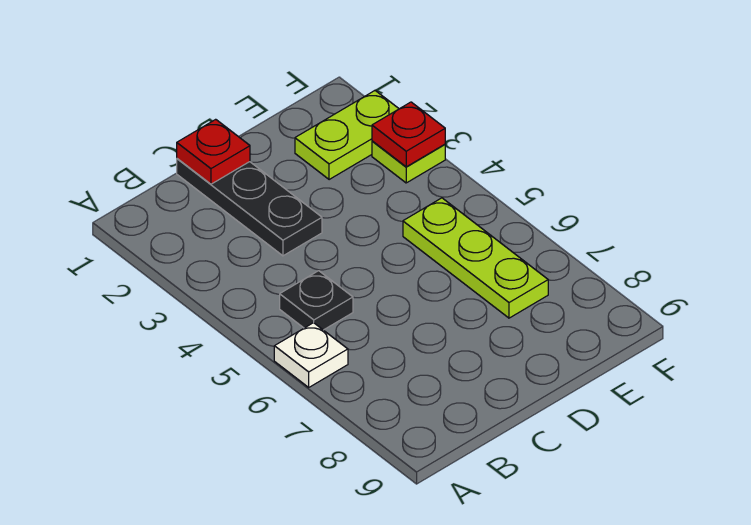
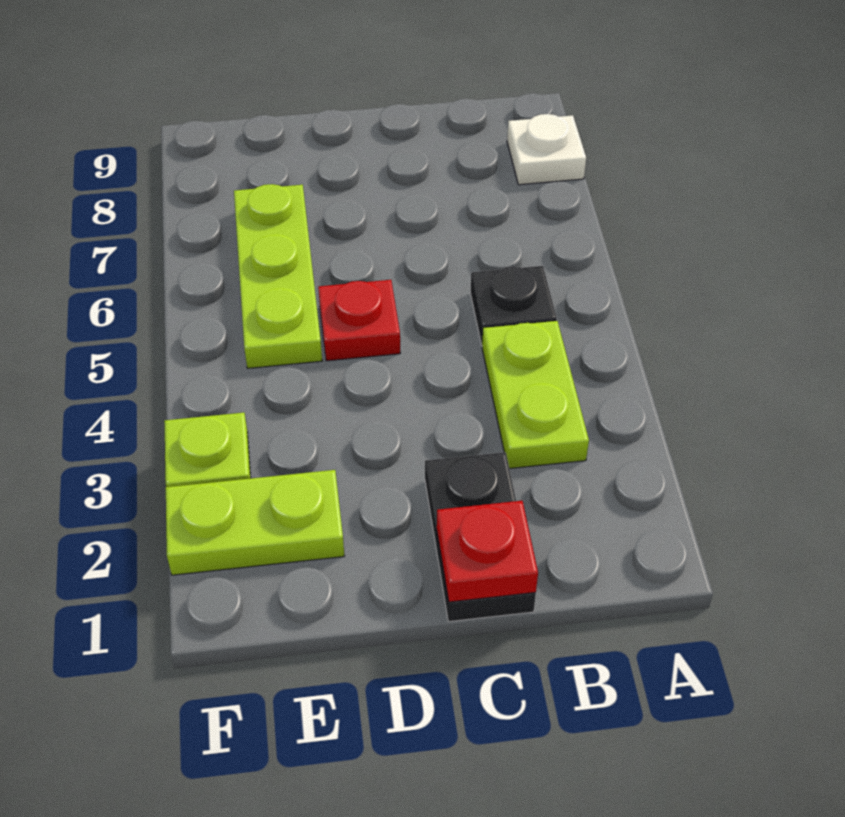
white plate A6 level 1 -> white plate A8 level 1
none -> lime plate B3:B4 level 1
black plate C1:C3 level 1 -> black plate C1:C2 level 1
red plate F3 level 2 -> red plate D5 level 1

